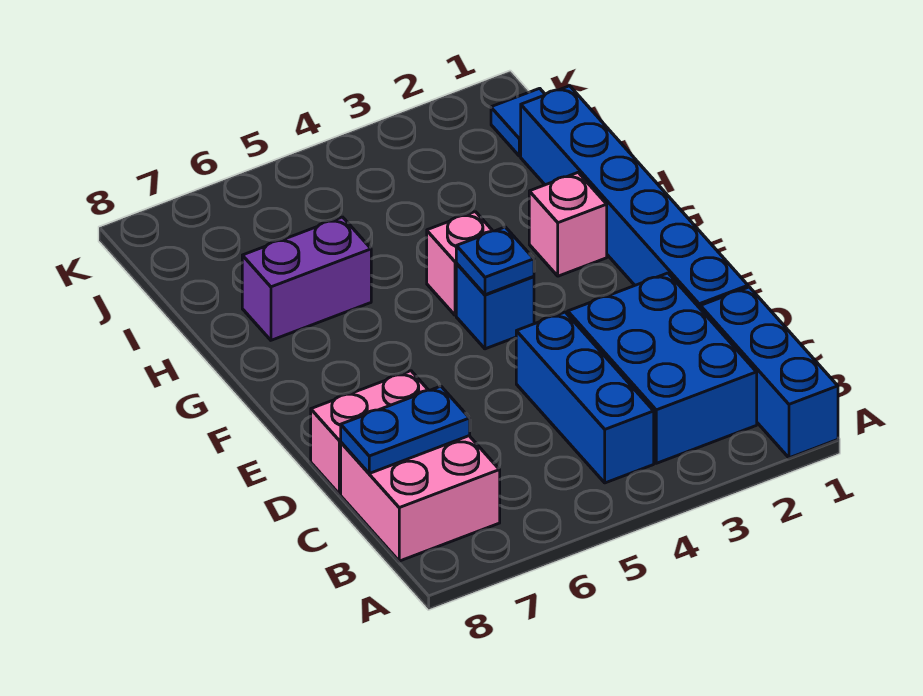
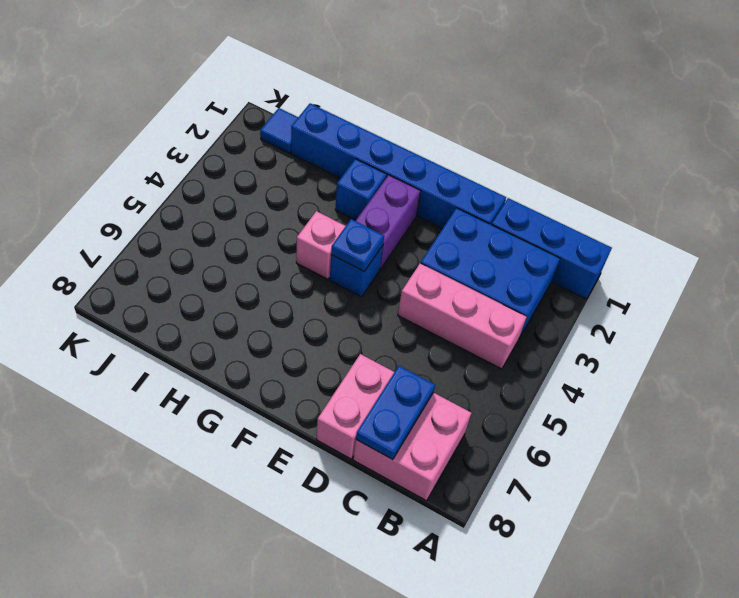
blue brick B4:D4 level 1 -> pink brick B4:D4 level 1
pink brick G2 level 1 -> blue brick G2 level 1
purple brick H6:H7 level 1 -> purple brick F2:F3 level 1

